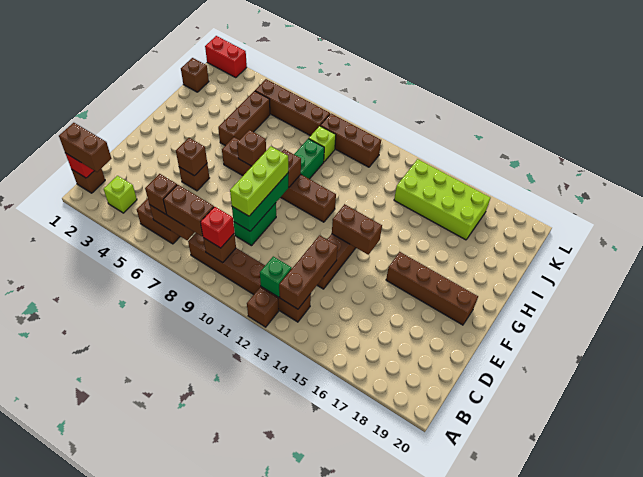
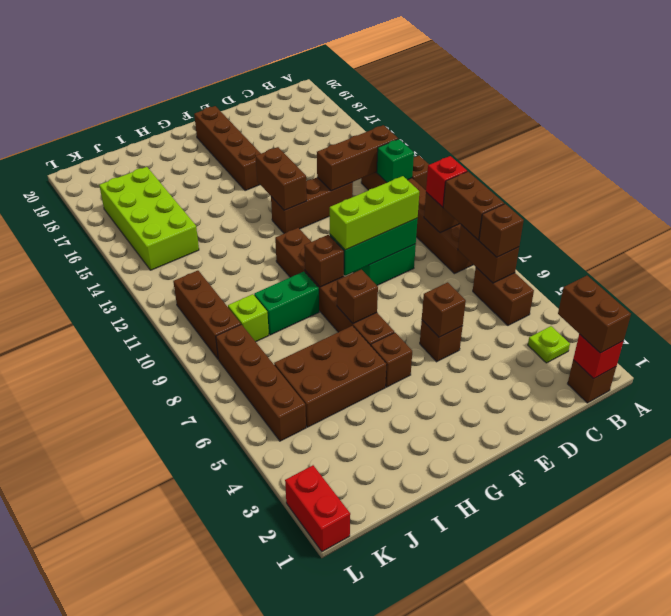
lime brick B3 level 1 -> lime plate B3 level 1
brown brick H5:J5 level 1 -> brown brick H5:J6 level 1
brown brick J1 level 1 -> brown brick G5 level 1

